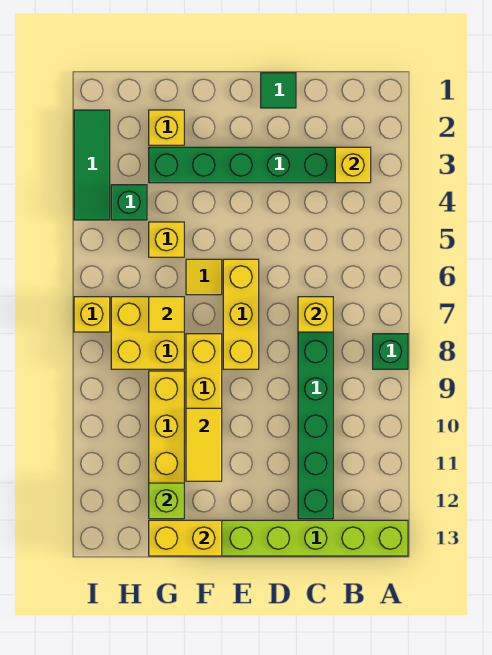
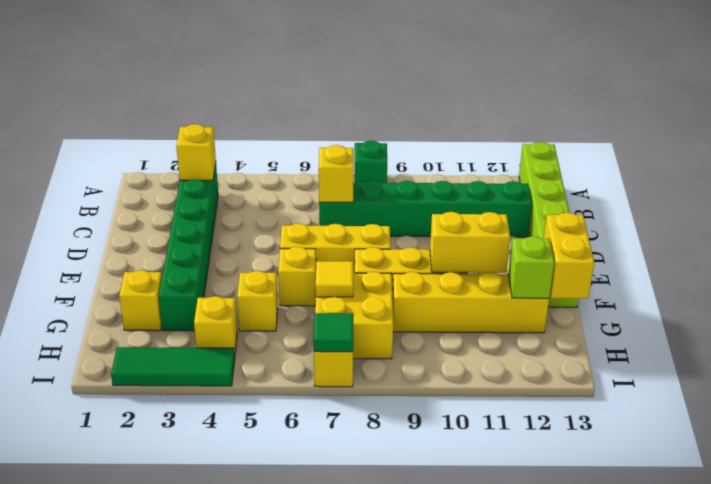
green tile D1 level 1 -> green tile I7 level 2
yellow tile F6 level 1 -> yellow brick F6 level 1
yellow tile F10:F11 level 2 -> yellow brick F10:F11 level 2
green brick H4 level 1 -> yellow brick H4 level 1

